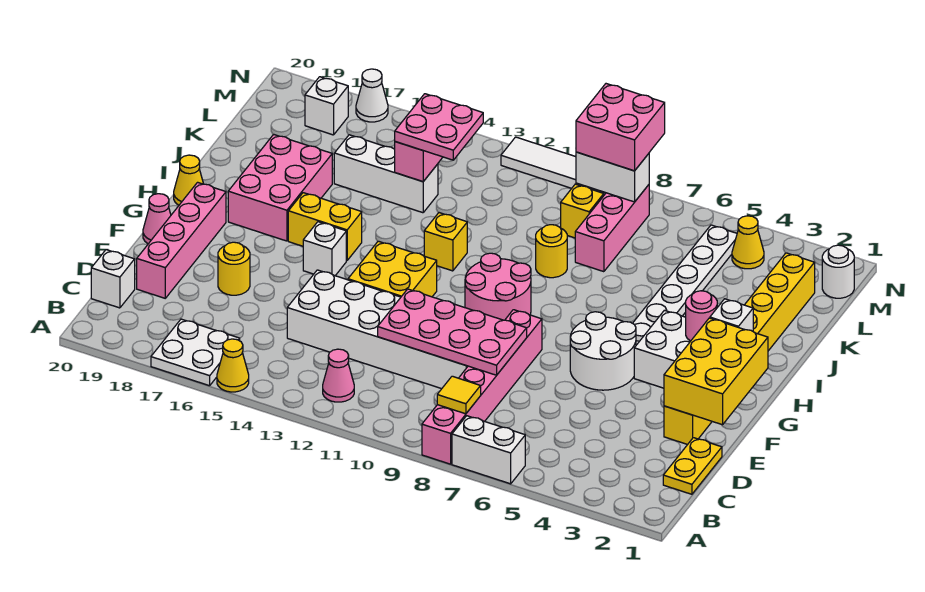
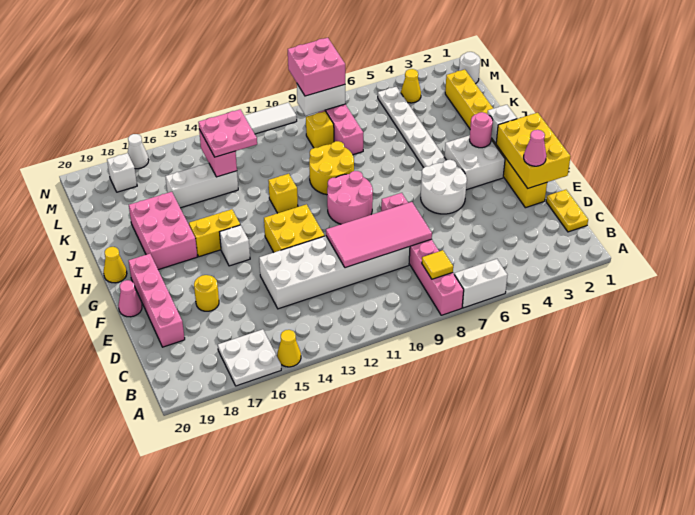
pink cone B12 level 1 -> pink cone E2 level 3
white brick C20 level 1 -> none
pink plate D8:E11 level 2 -> pink tile D8:E11 level 2
yellow round brick J9 level 1 -> yellow round brick I9:J10 level 1

